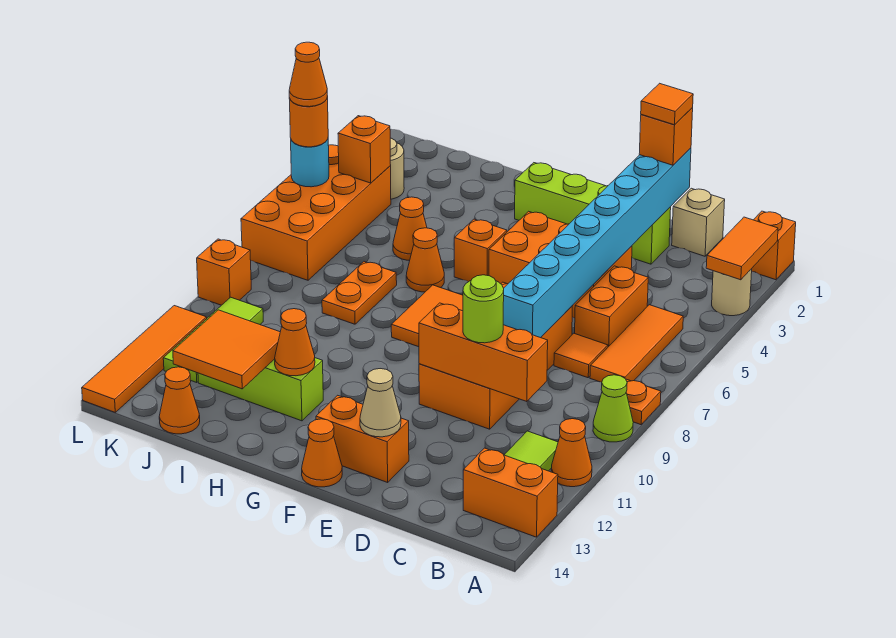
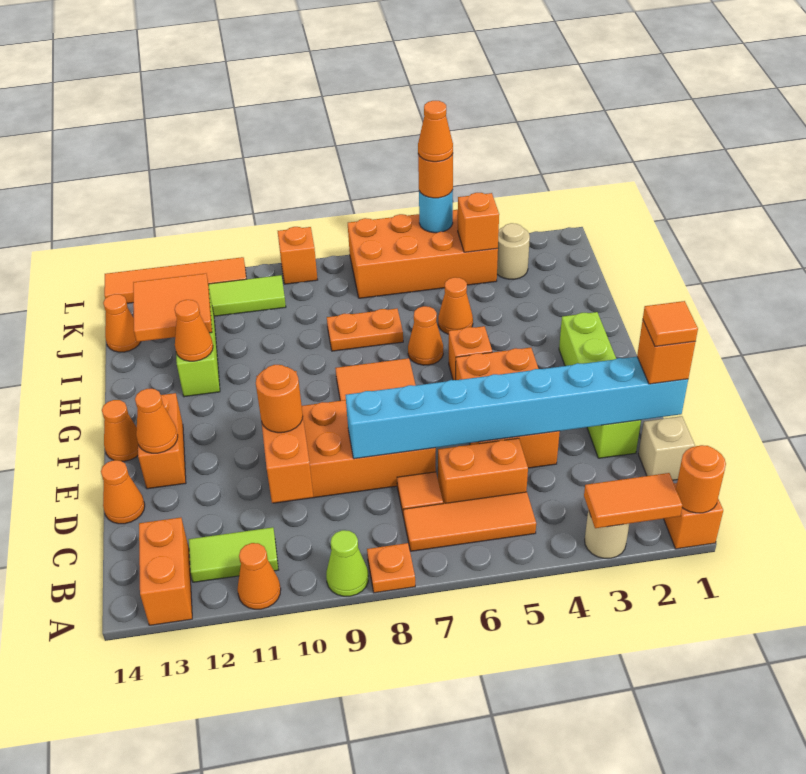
none -> orange round brick A1 level 2
lime round brick D10 level 3 -> orange round brick D10 level 3
none -> orange cone D14 level 1
tan cone E13 level 2 -> orange cone E13 level 2

